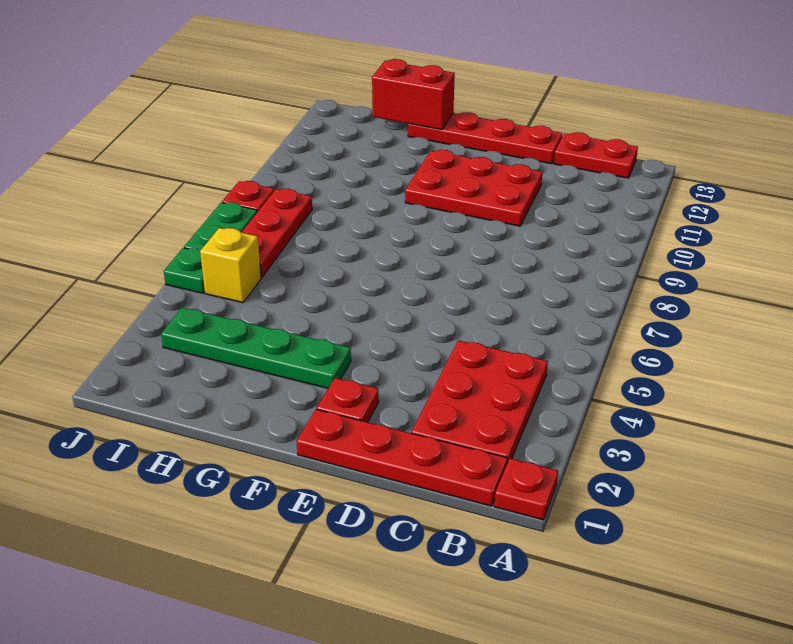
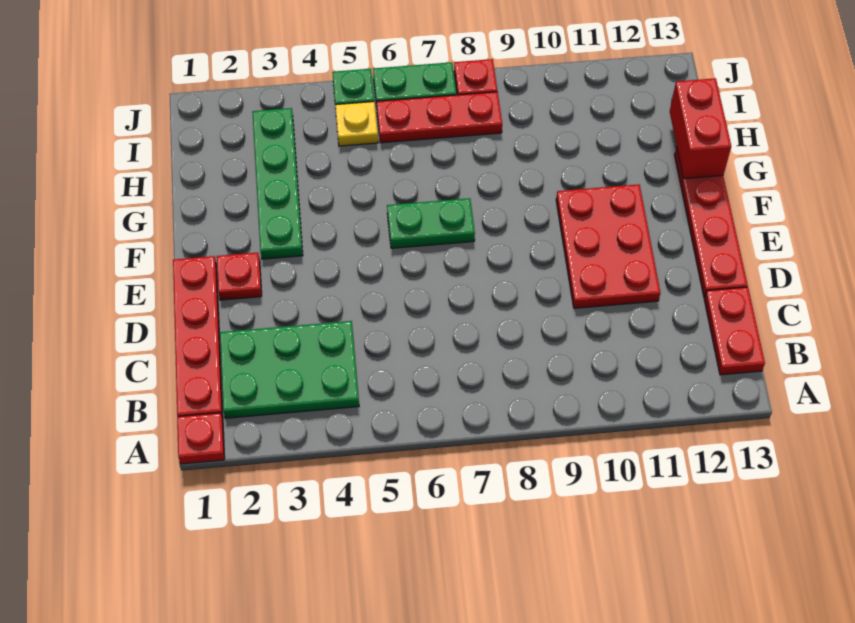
red plate B2:C4 level 1 -> green plate B2:C4 level 1
none -> green plate F6:F7 level 1
yellow brick I5 level 1 -> yellow plate I5 level 1

